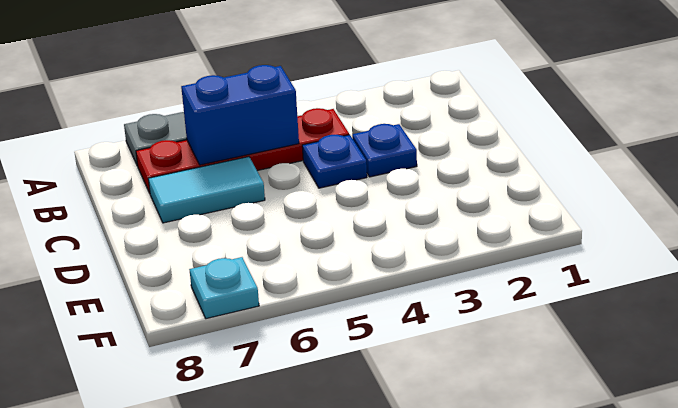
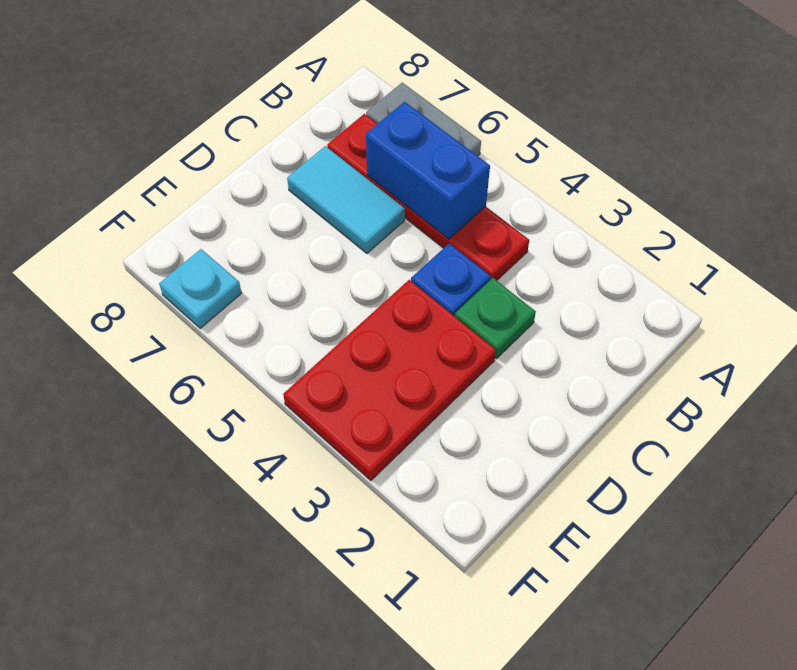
blue plate C3 level 1 -> green plate C3 level 1
none -> red plate D3:F4 level 1

